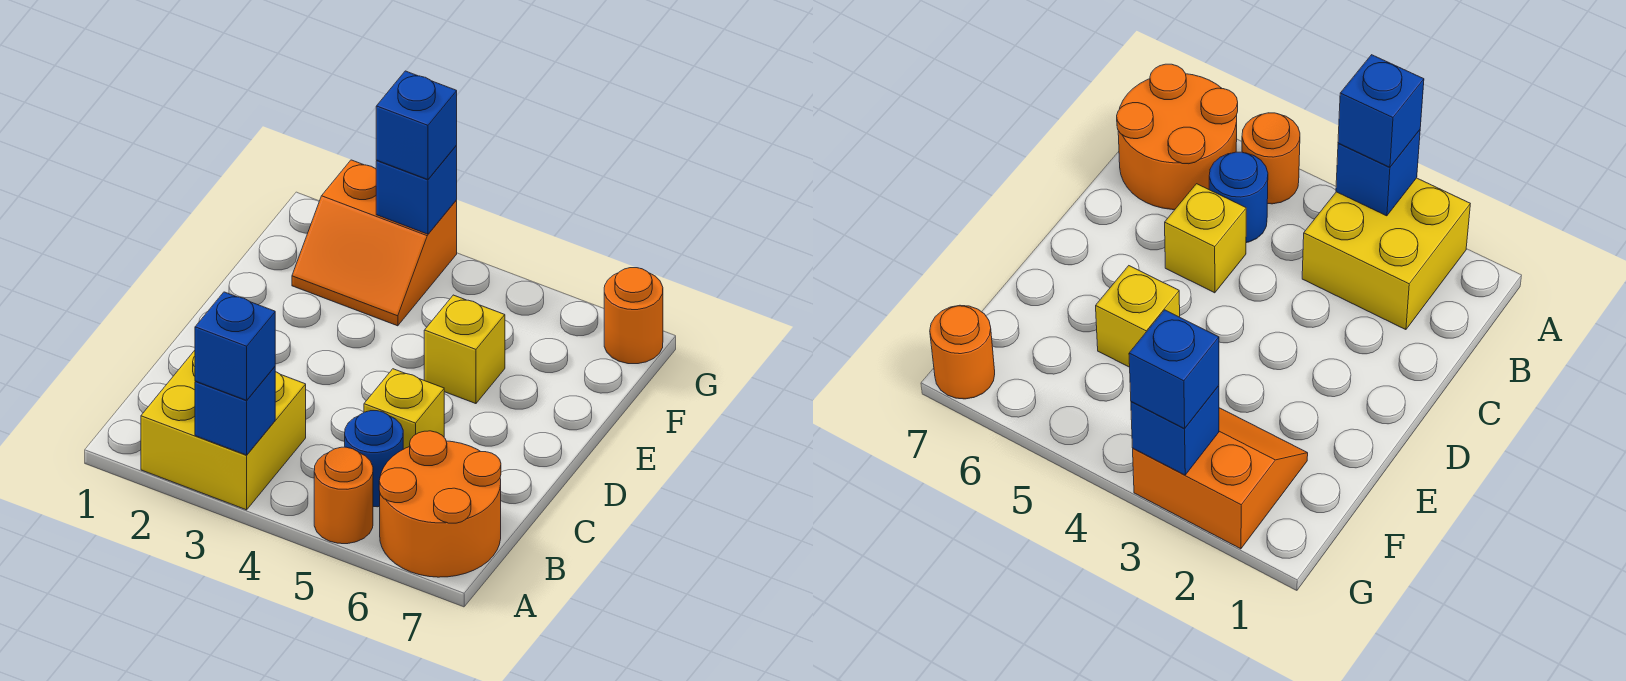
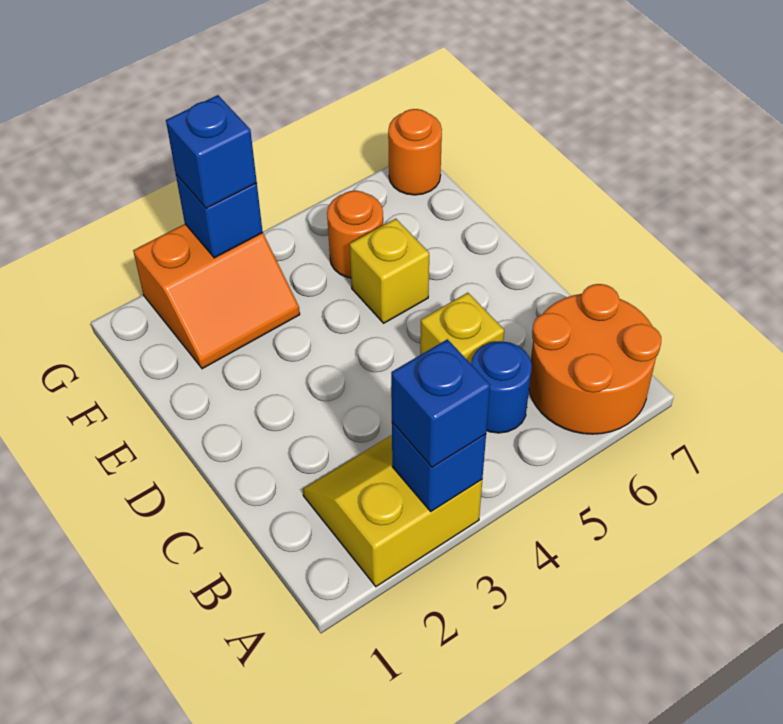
yellow brick A2:B3 level 1 -> yellow slope A2:B3 level 1 top A
orange round brick A5 level 1 -> orange round brick F5 level 1

